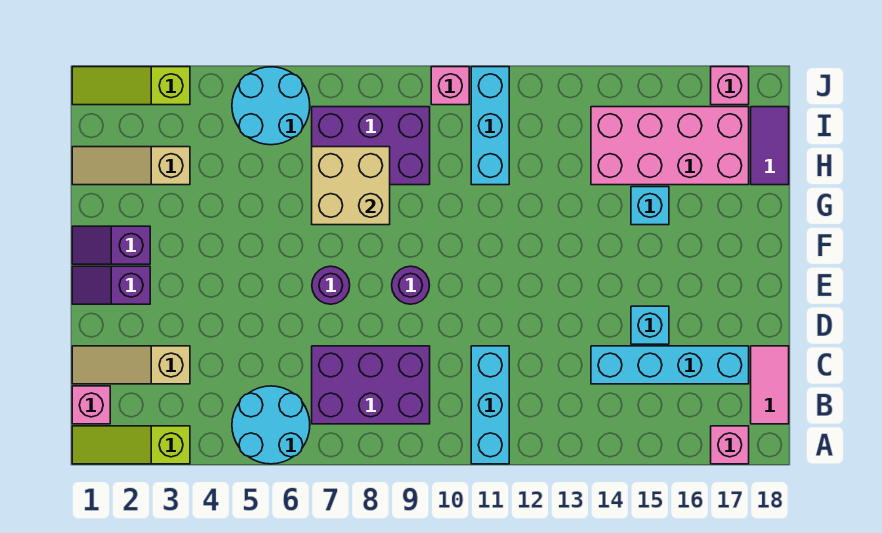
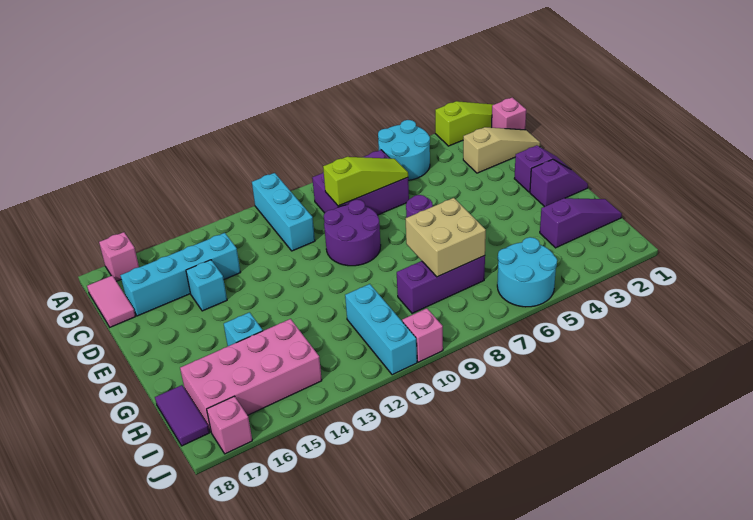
purple round brick E9 level 1 -> purple round brick D9:E10 level 1
tan slope H1:H3 level 1 top 3 -> purple slope H1:H3 level 1 top 3
purple brick H7:I9 level 1 -> purple brick H7:H9 level 1
lime slope J1:J3 level 1 top 3 -> lime slope C7:C9 level 2 top 9

